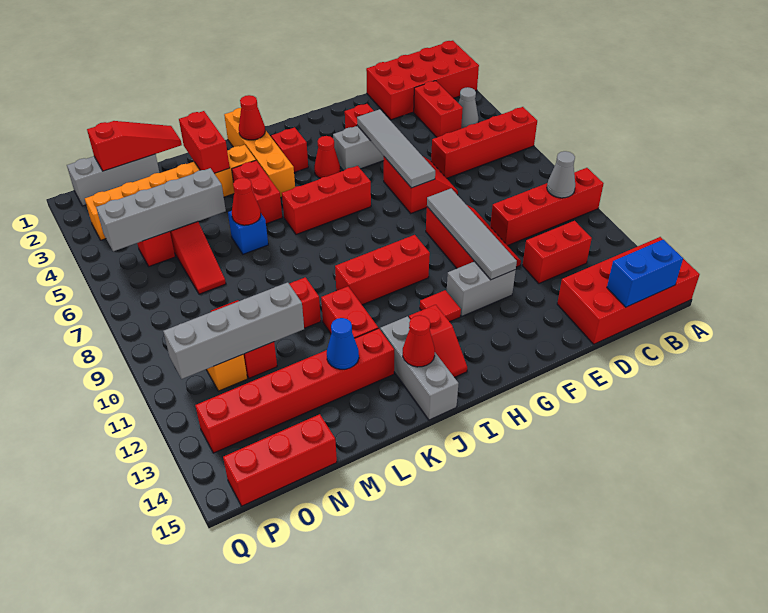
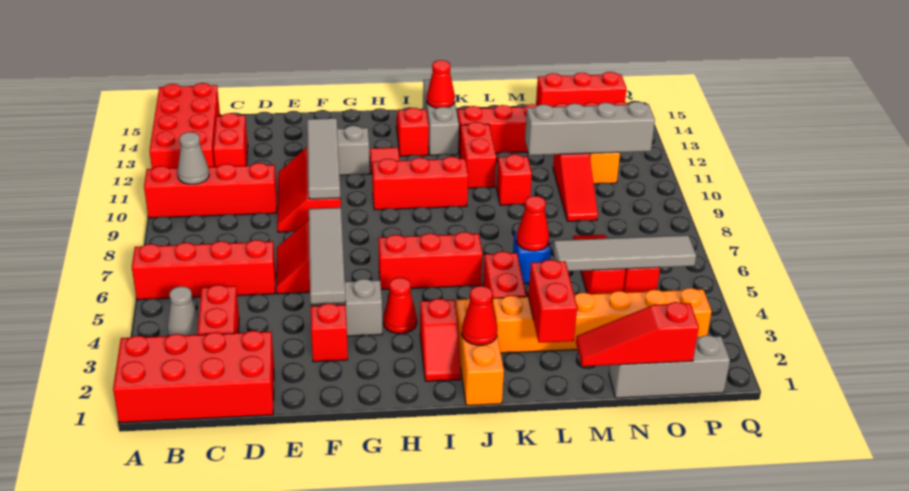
red brick A14:D15 level 1 -> red brick A12:B15 level 1
blue brick B15:C15 level 2 -> none
red brick C12:D12 level 1 -> red brick C12:C13 level 1
orange brick J1:J4 level 1 -> orange brick J1:J3 level 1
blue cone L13 level 2 -> none
grey brick M5:P5 level 2 -> grey tile M5:P5 level 2

